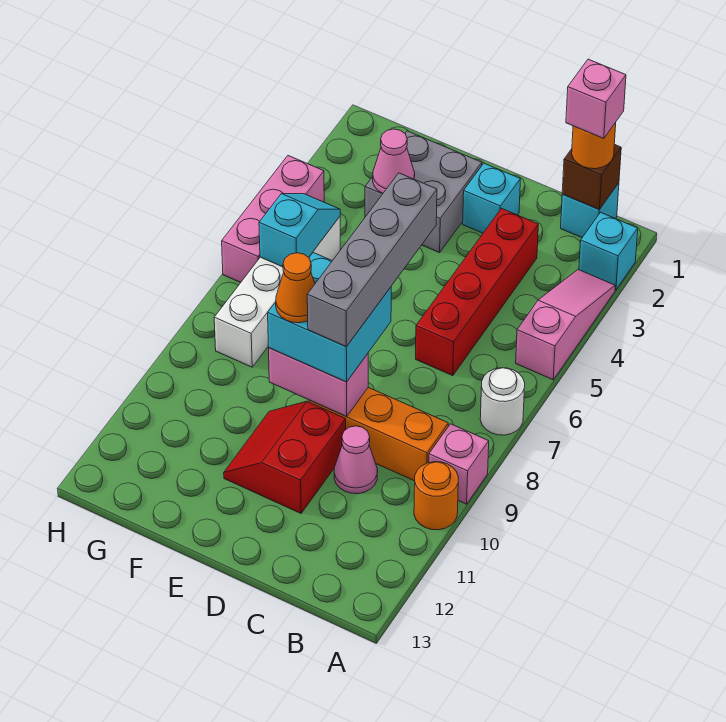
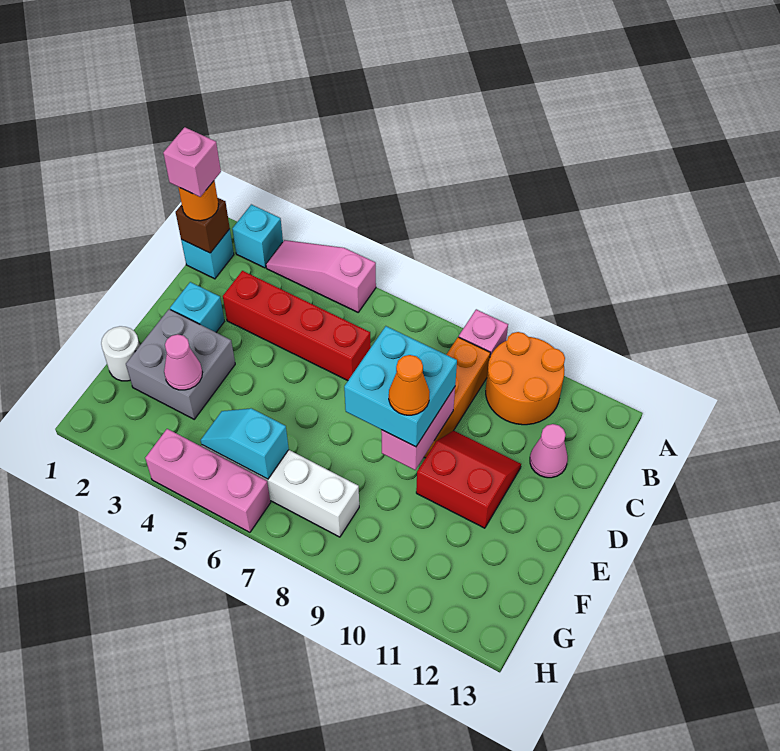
white round brick A7 level 1 -> white round brick F1 level 1
orange round brick A10 level 1 -> orange round brick A10:B11 level 1
pink cone C10 level 1 -> pink cone C12 level 1
grey brick D6:D9 level 4 -> none
red slope D10:E11 level 1 top D -> red slope D10:E11 level 1 top E

